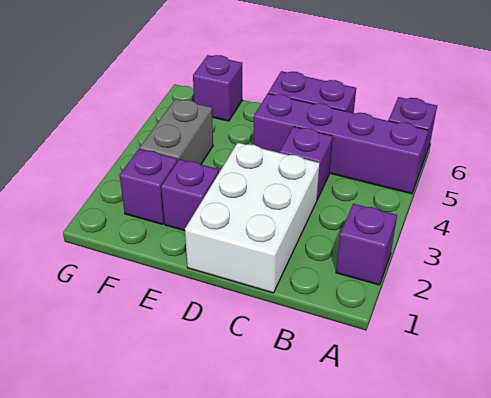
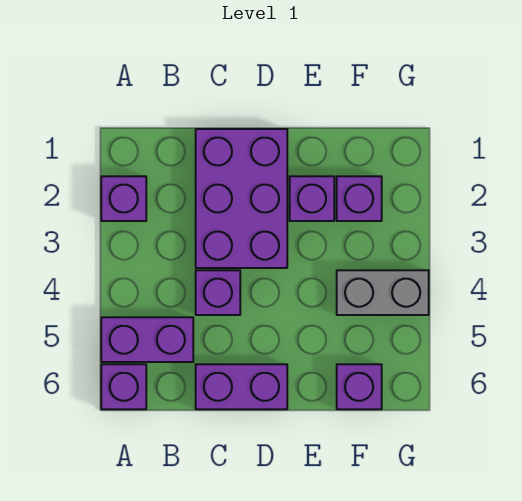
purple brick A5:D5 level 1 -> purple brick A5:B5 level 1
white brick C1:D3 level 1 -> purple brick C1:D3 level 1
grey brick F3:F4 level 1 -> grey brick F4:G4 level 1

